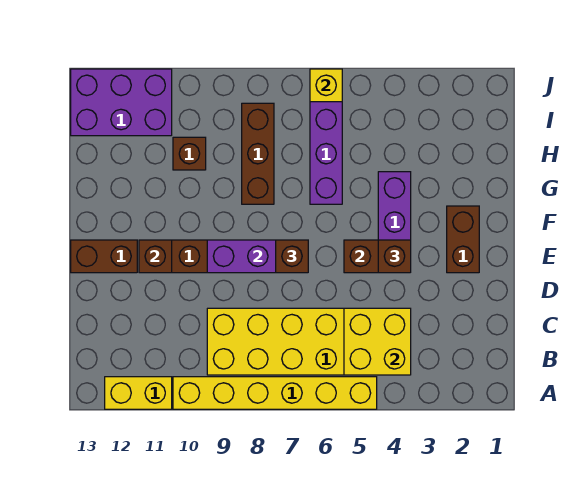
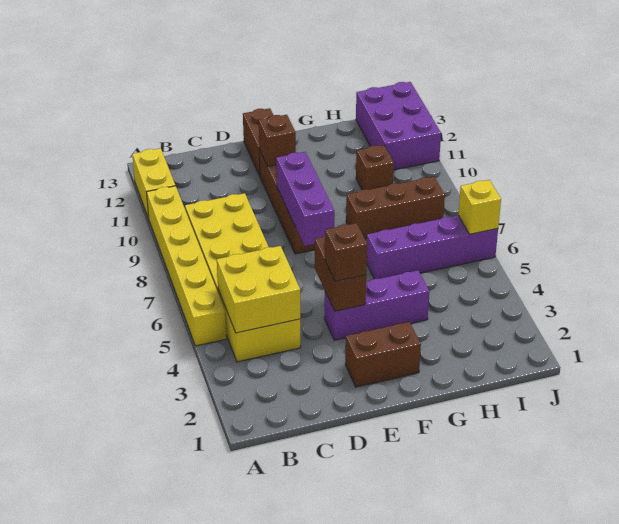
brown brick E7 level 3 -> none

